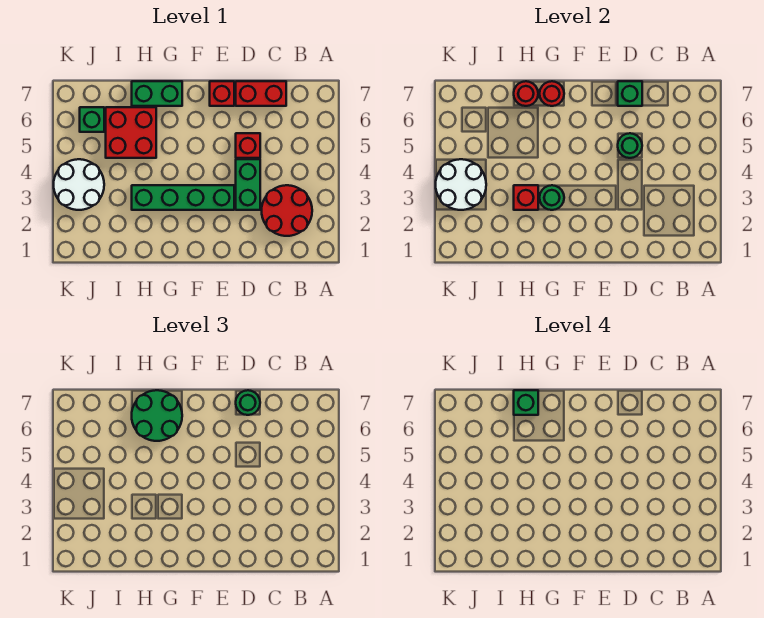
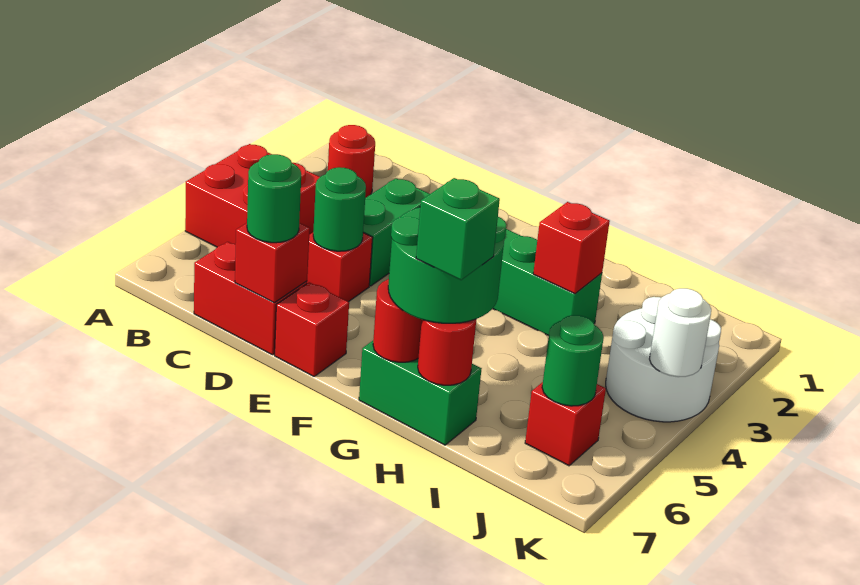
red round brick B2:C3 level 1 -> red round brick B2 level 1
green brick D7 level 2 -> red brick D7 level 2
green round brick G3 level 2 -> green round brick J6 level 2
red brick H5:I6 level 1 -> red brick A4:B5 level 1
white round brick J3:K4 level 2 -> white round brick K4 level 2
green brick J6 level 1 -> red brick J6 level 1

